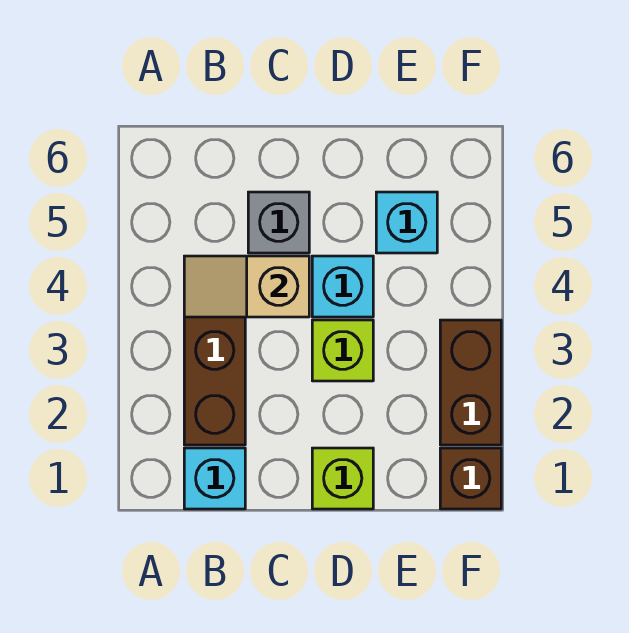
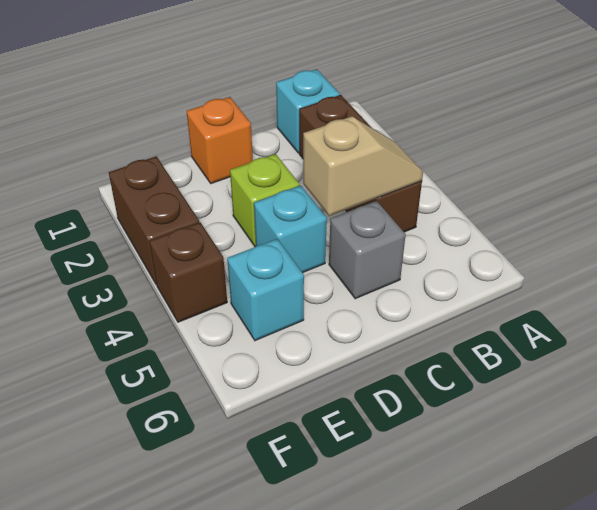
lime brick D1 level 1 -> orange brick D1 level 1
brown brick F1 level 1 -> brown brick F4 level 1

